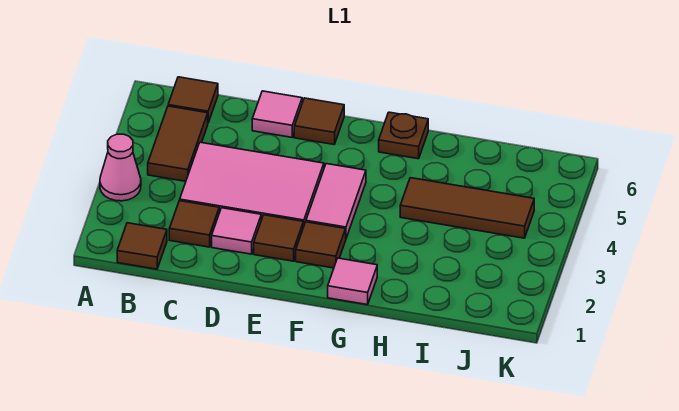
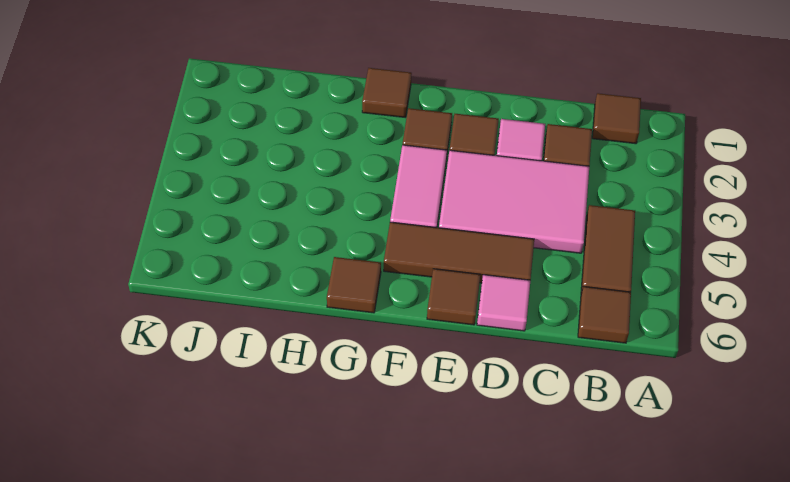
pink cone A3 level 1 -> none
pink tile G1 level 1 -> brown tile G1 level 1
brown plate G6 level 1 -> brown tile G6 level 1
brown tile H4:J4 level 1 -> brown tile D5:F5 level 1

